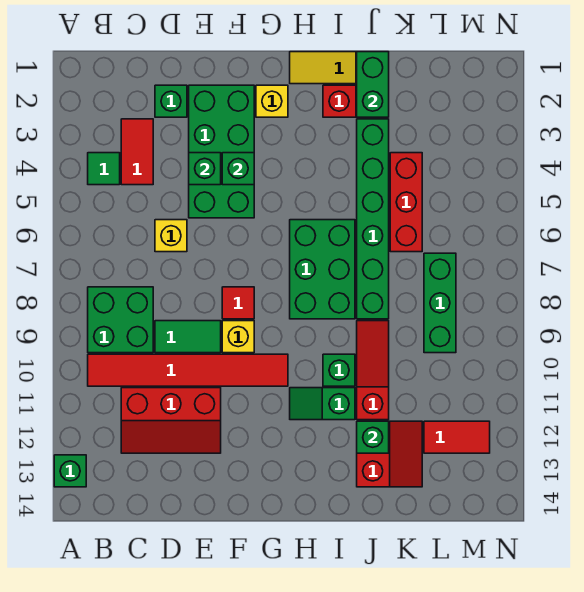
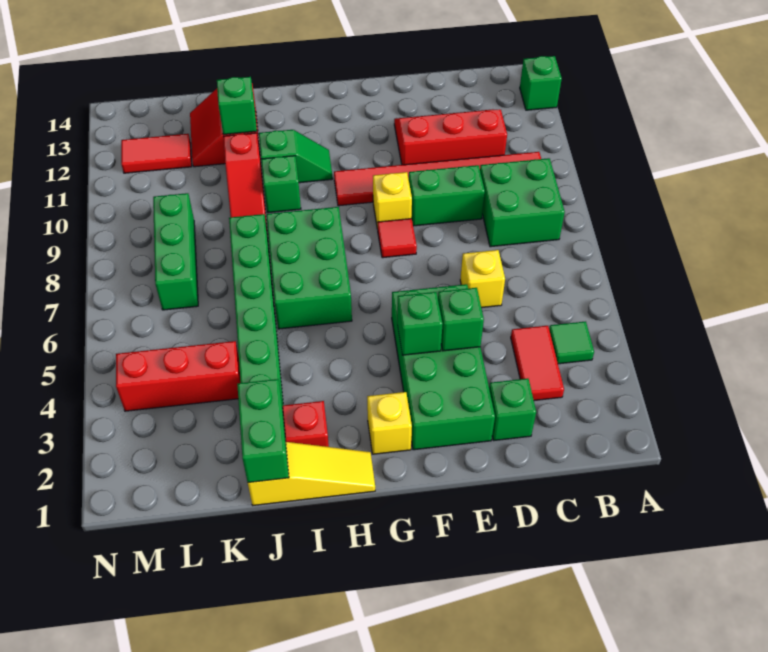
green tile D9:E9 level 1 -> green brick D9:E9 level 1
red brick K4:K6 level 1 -> red brick K4:M4 level 1

